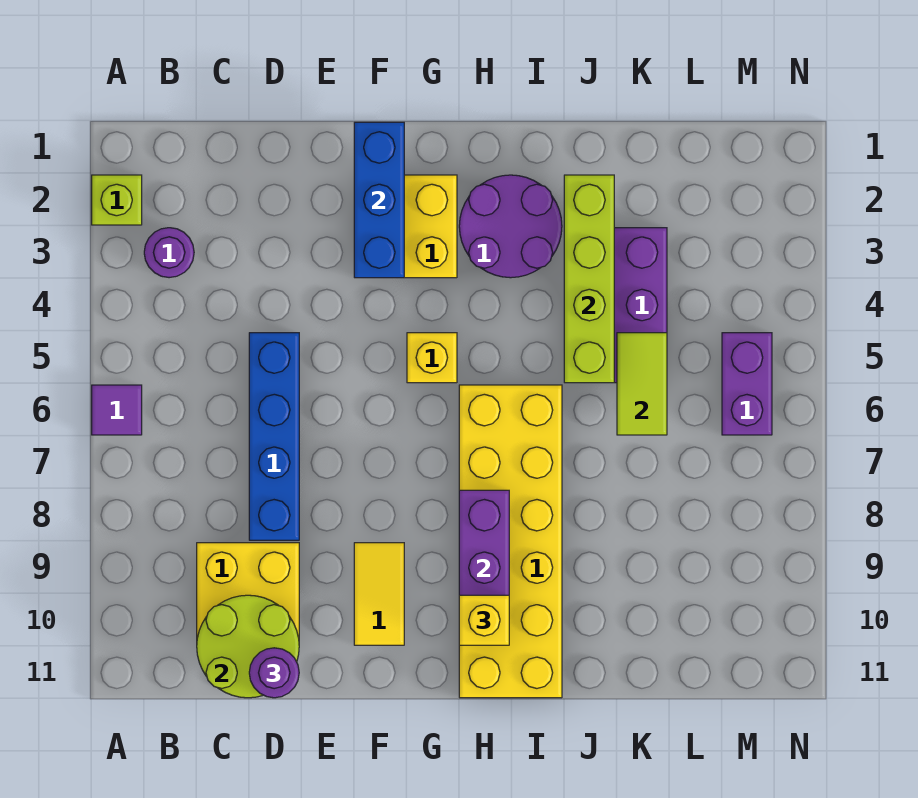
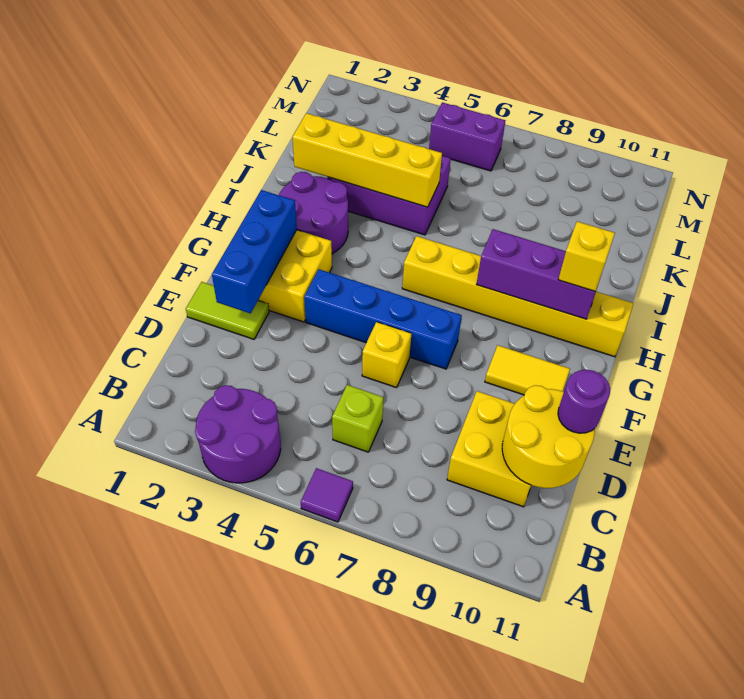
lime brick A2 level 1 -> lime brick C6 level 1
purple round brick B3 level 1 -> purple round brick A3:B4 level 1
lime round brick C10:D11 level 2 -> yellow round brick C10:D11 level 2
blue brick D5:D8 level 1 -> blue brick F4:F7 level 1
blue brick F1:F3 level 2 -> blue brick E2:G2 level 2
yellow brick G5 level 1 -> yellow brick E6 level 1
yellow brick H6:I11 level 1 -> yellow brick H6:H11 level 1
lime brick J2:J5 level 2 -> yellow brick J2:J5 level 2
lime tile K5:K6 level 2 -> lime tile E1:E2 level 1

